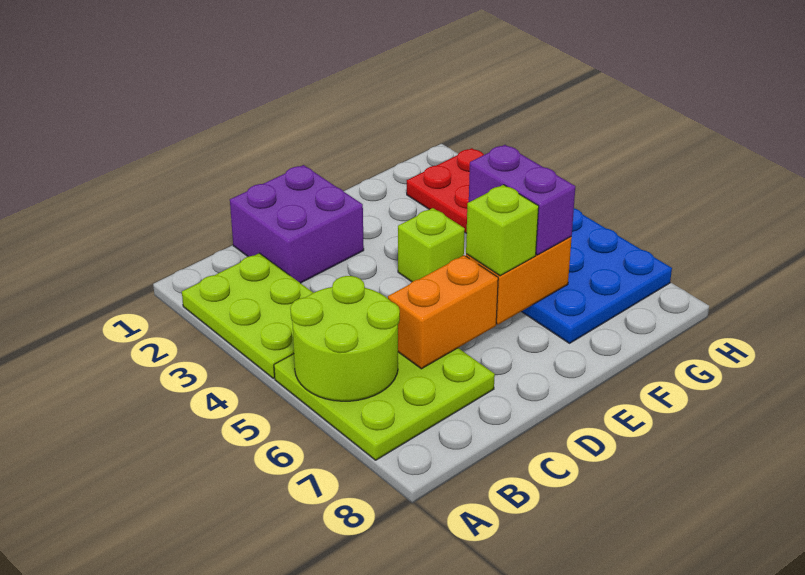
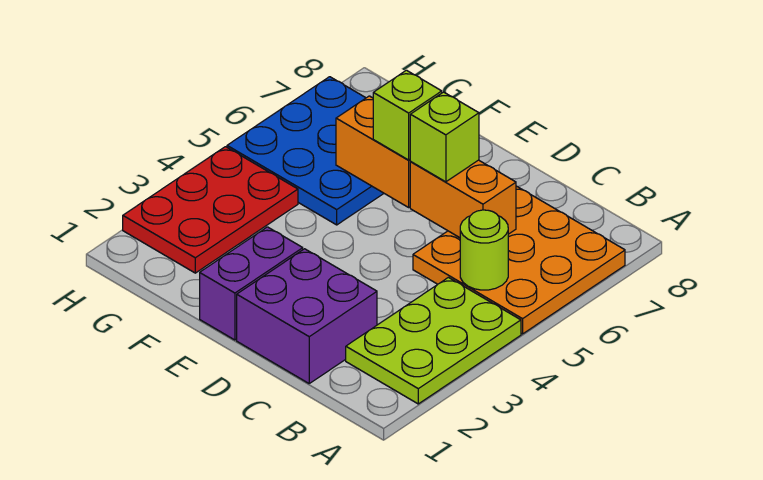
lime plate A5:C7 level 1 -> orange plate A5:C7 level 1
lime round brick A5:B6 level 2 -> lime round brick B5 level 2
lime brick E4 level 1 -> lime brick D6 level 3
purple brick F5:F6 level 3 -> purple brick E1:E2 level 1

